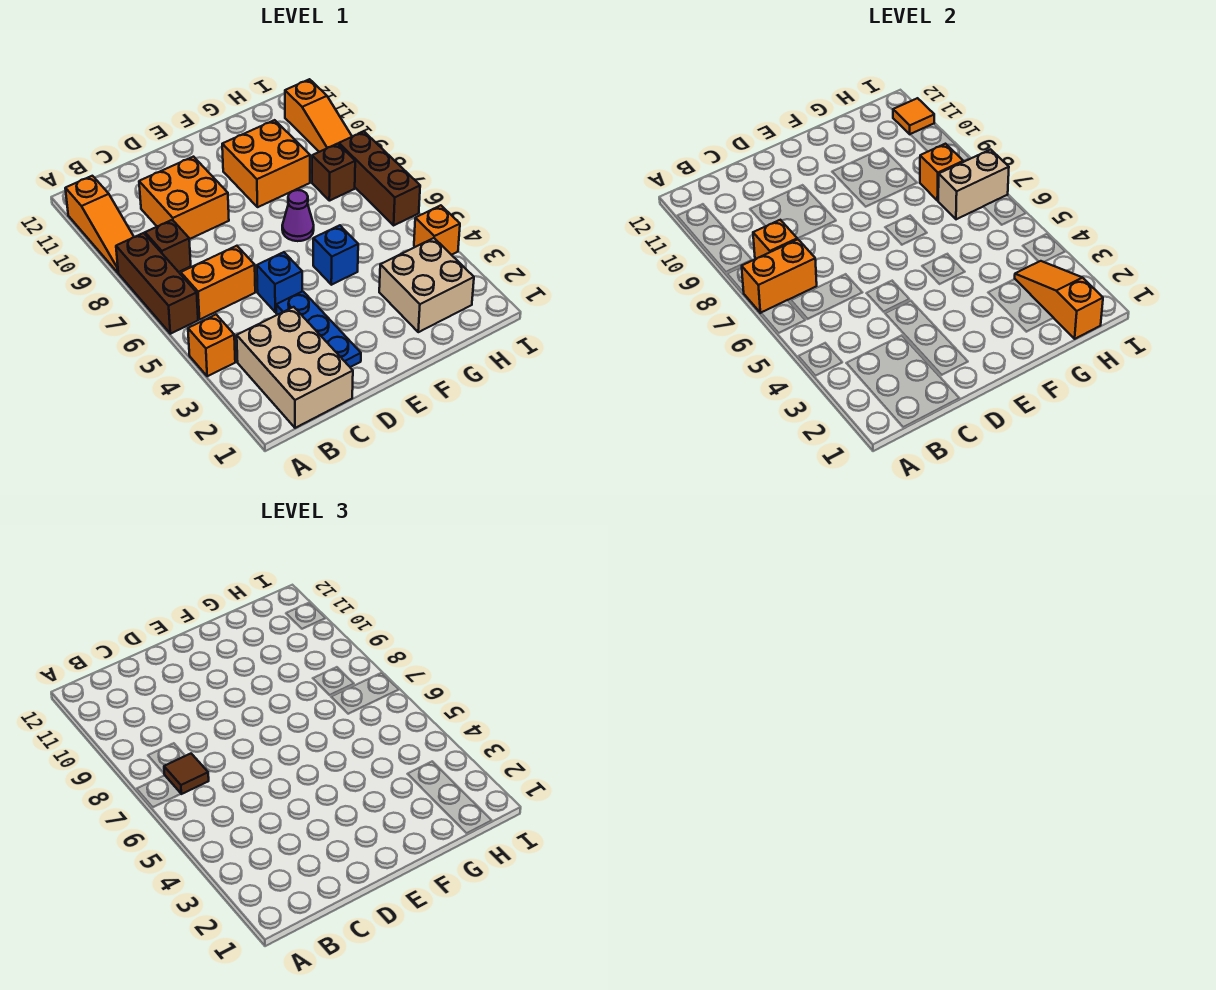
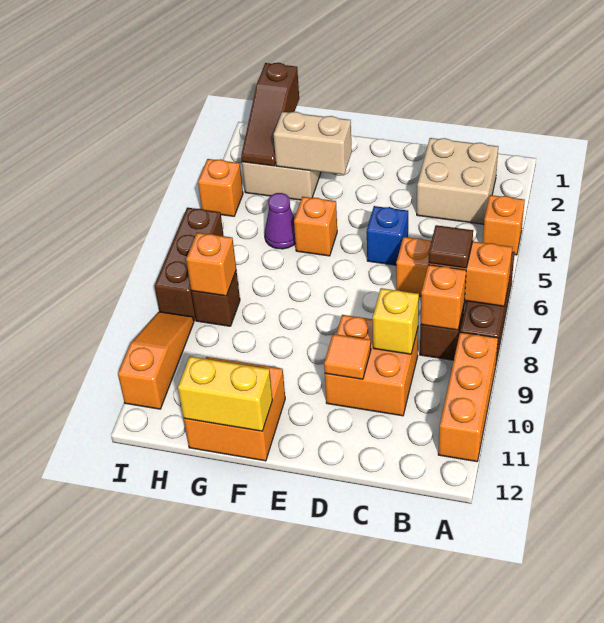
orange slope A9:A11 level 1 top 11 -> orange brick A9:A11 level 1
tan brick B1:C3 level 1 -> tan brick B2:C3 level 1
none -> yellow brick C9 level 2
blue plate D2:D4 level 1 -> none
blue brick F5 level 1 -> orange brick F5 level 1
purple cone F7 level 1 -> purple cone G5 level 1
orange brick F9:G10 level 1 -> orange brick F11:G12 level 1
none -> yellow brick F12:G12 level 2
orange slope H1:H3 level 2 top 1 -> brown slope H1:H3 level 2 top 1
tan brick H7:I7 level 2 -> tan brick F3:G3 level 2
orange tile I11 level 2 -> orange tile D10 level 2

